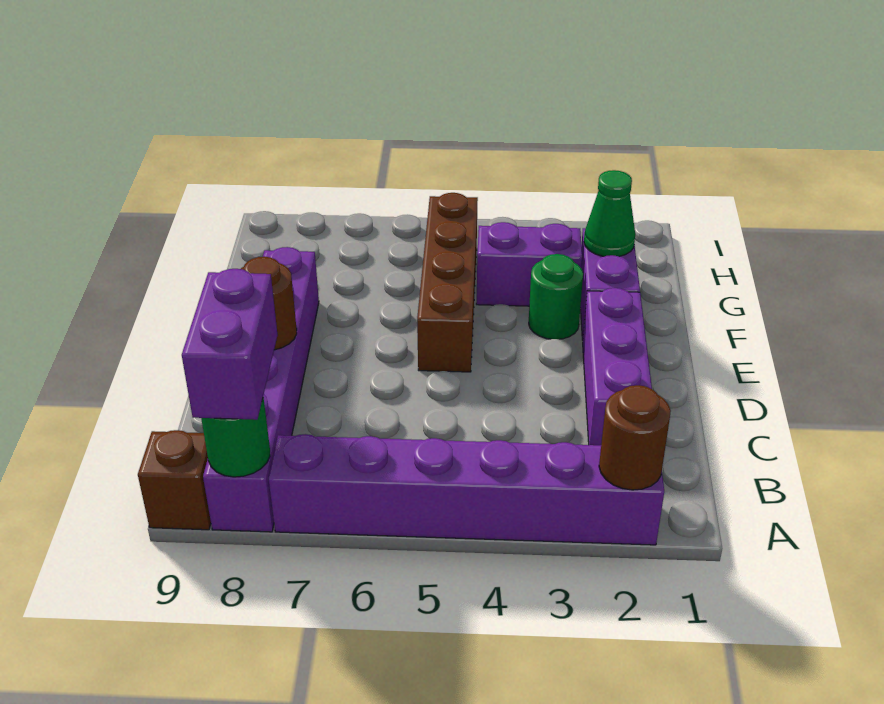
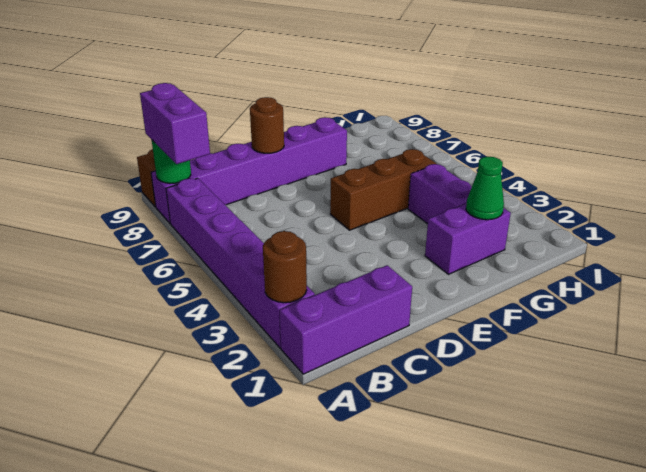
purple brick A8:B8 level 3 -> purple brick A7:A8 level 3
purple brick C2:E2 level 1 -> purple brick A1:C1 level 1
brown brick E5:H5 level 1 -> brown brick E5:G5 level 1
green round brick F3 level 1 -> none

